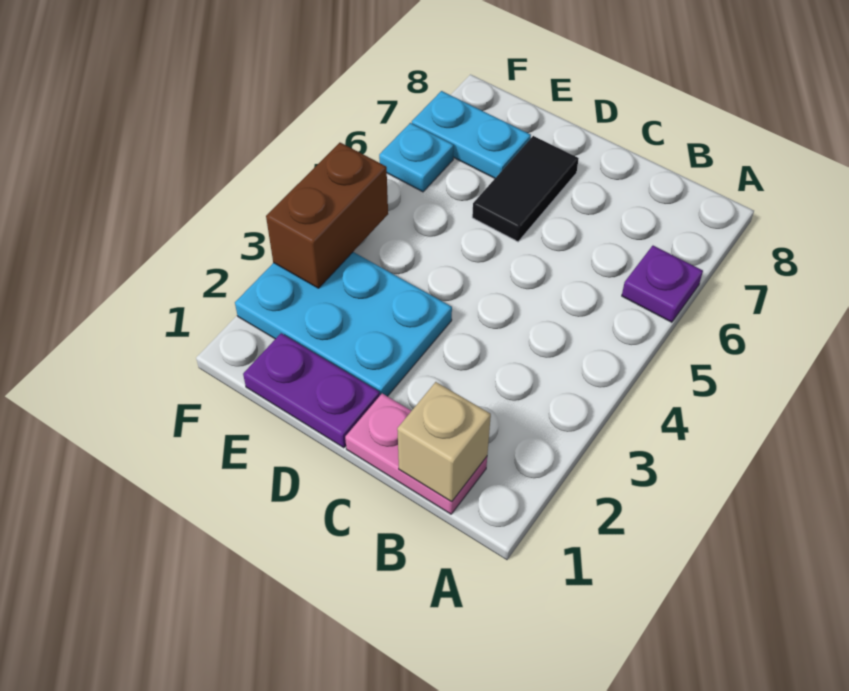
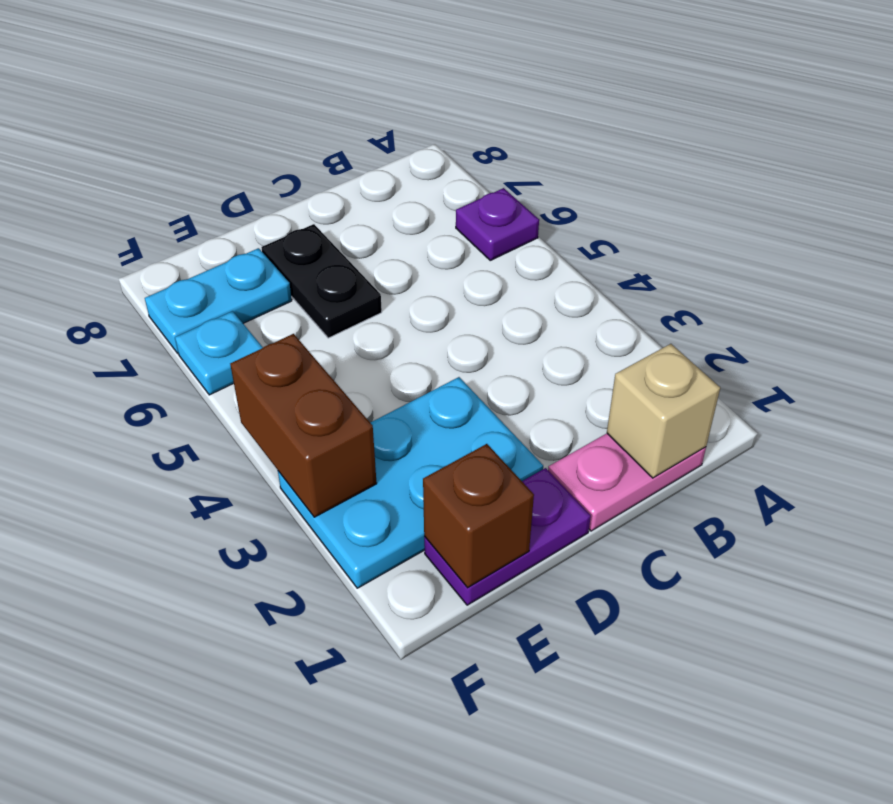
black tile D6:D7 level 1 -> black plate D6:D7 level 1
none -> brown brick E1 level 2

